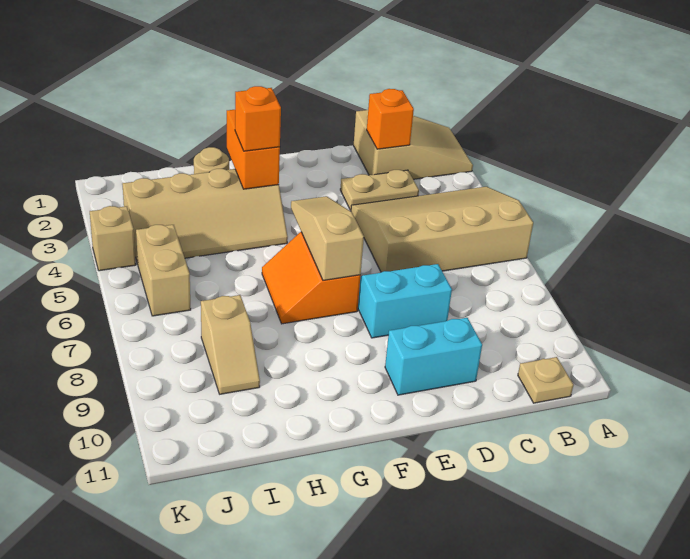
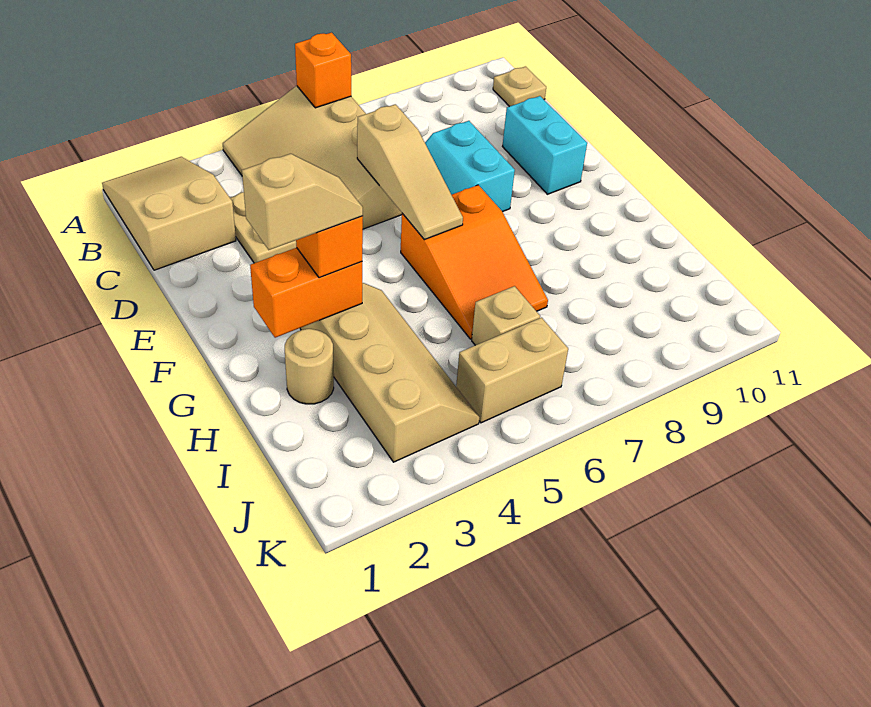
orange brick C2 level 2 -> orange brick A6 level 2
tan slope F5:F7 level 2 top 7 -> tan slope D6:F6 level 2 top D
orange slope F6:G7 level 1 top F -> orange slope F6:H7 level 1 top F
tan slope I8:I9 level 1 top 8 -> tan slope G2:G3 level 4 top 2
tan brick K4 level 1 -> tan brick I6 level 1

